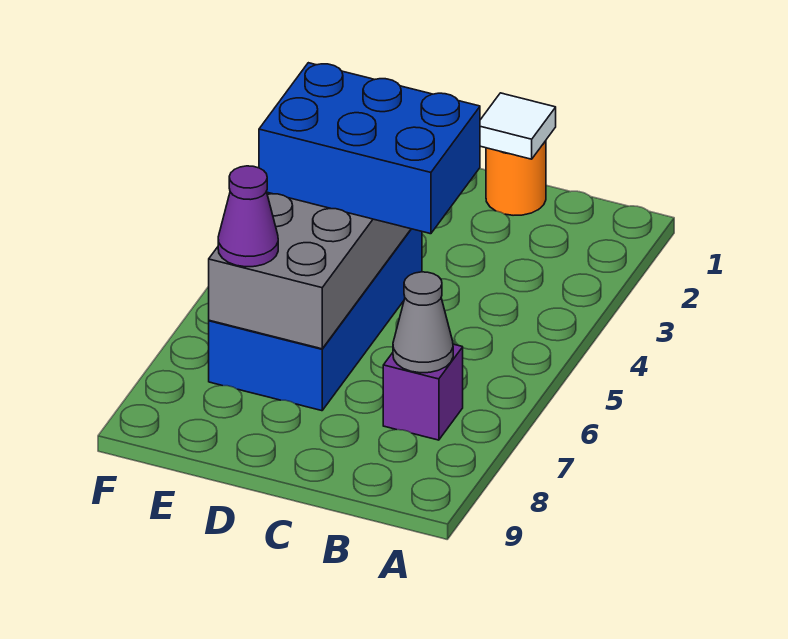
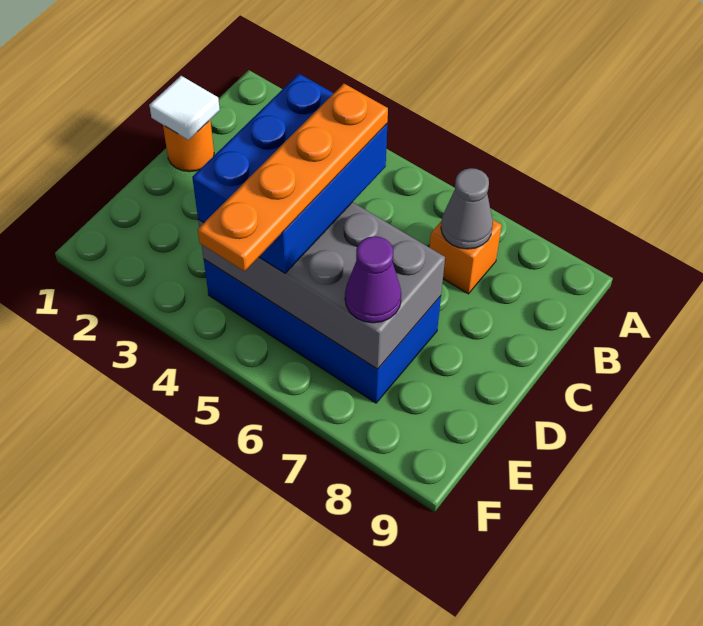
purple brick B7 level 1 -> orange brick B7 level 1
none -> orange plate C5:F5 level 4

